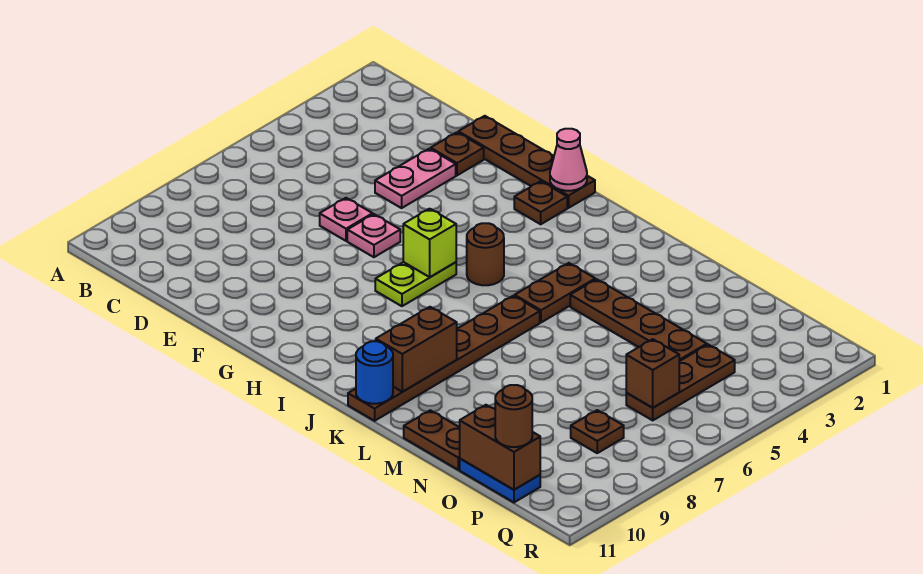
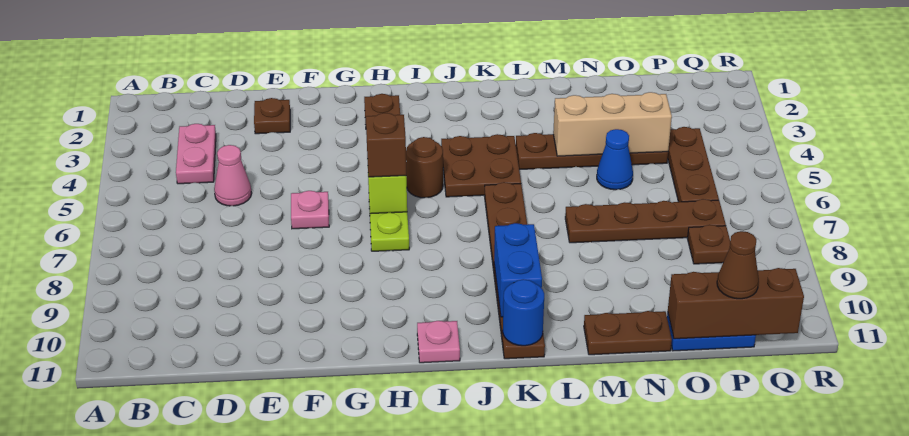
brown plate E1:H1 level 1 -> brown plate M7:P7 level 1
pink plate E3:E4 level 1 -> pink plate C3:C4 level 1
pink plate E6 level 1 -> pink plate I11 level 1
pink cone H1 level 2 -> pink cone D5 level 1
brown plate K4:K5 level 1 -> brown plate J4:K5 level 1
brown brick K9:K10 level 2 -> blue brick K9:K10 level 2
none -> tan brick M4:O4 level 2
none -> blue cone N5 level 1
brown brick O11:P11 level 2 -> brown brick O11:Q11 level 2
brown brick P6 level 2 -> brown brick H6 level 3
brown round brick P11 level 3 -> brown cone P11 level 3

